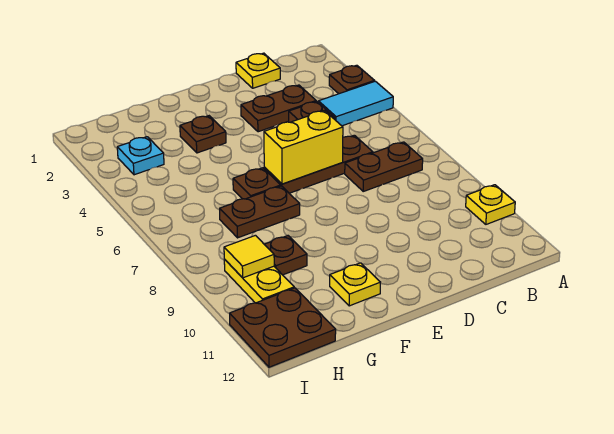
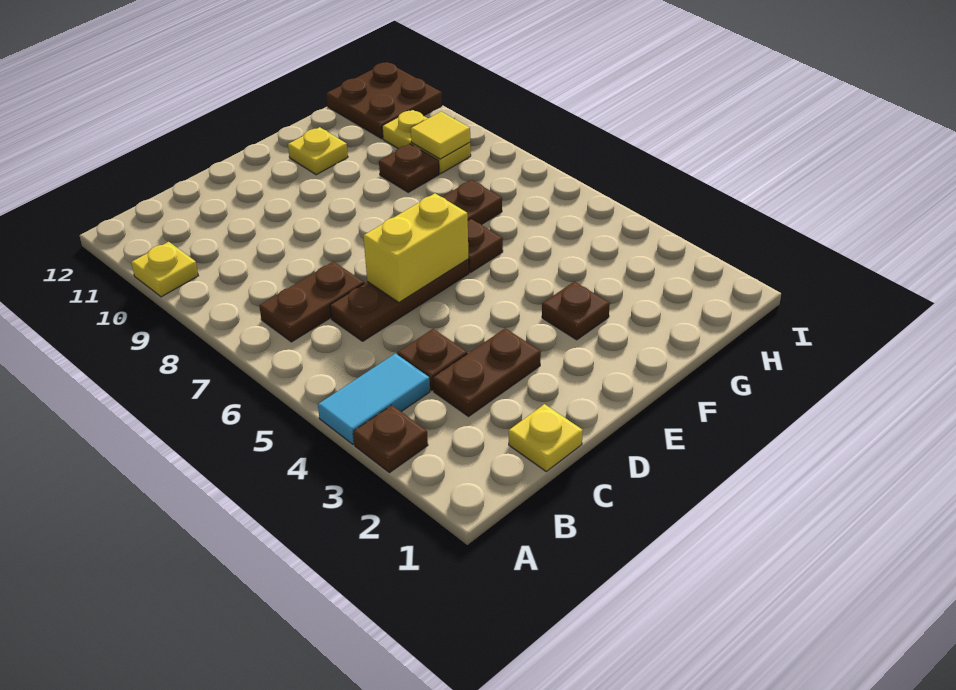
cyan plate H3 level 1 -> none

